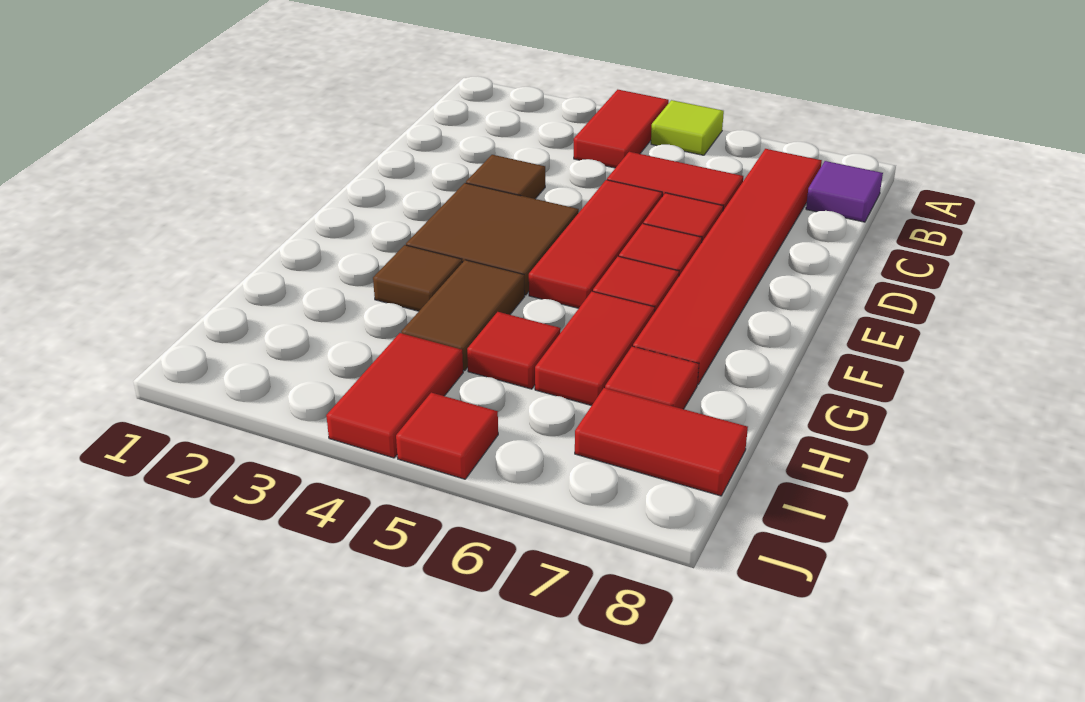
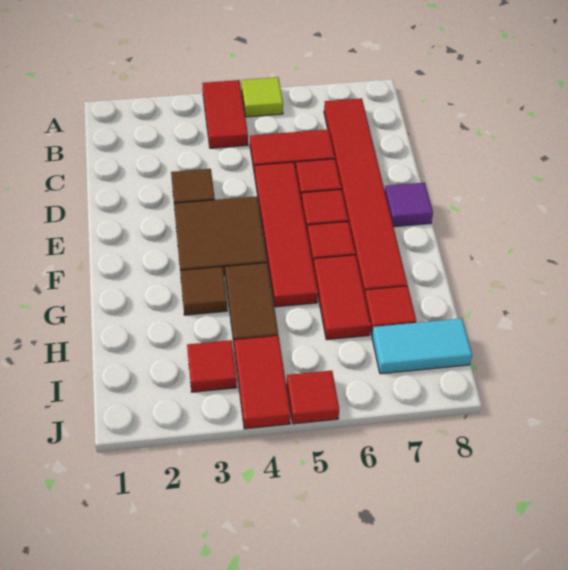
purple tile B8 level 1 -> purple tile E8 level 1
red tile D5:F5 level 1 -> red tile D5:G5 level 1
red tile H5 level 1 -> red tile I3 level 1
red tile I7:I8 level 1 -> cyan tile I7:I8 level 1

